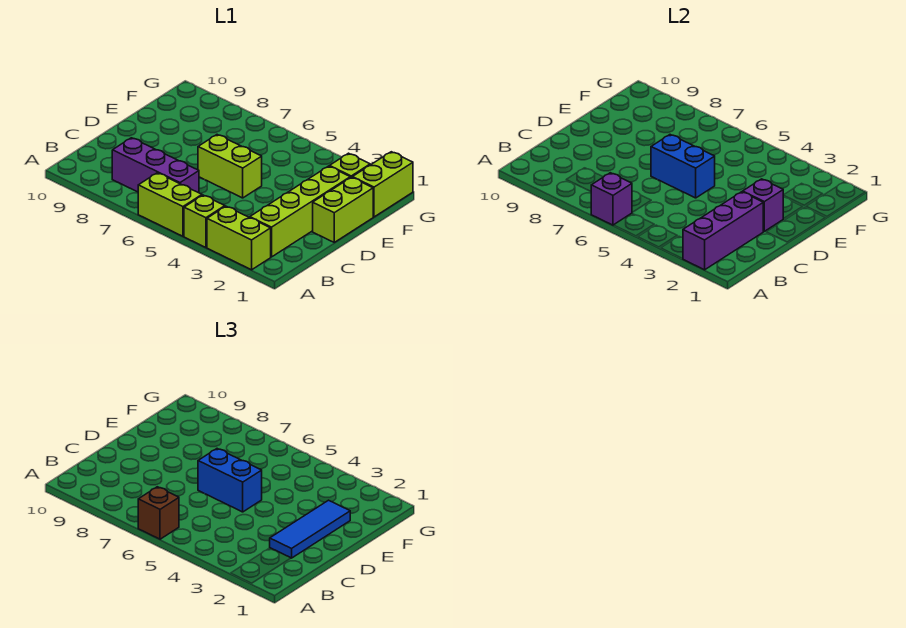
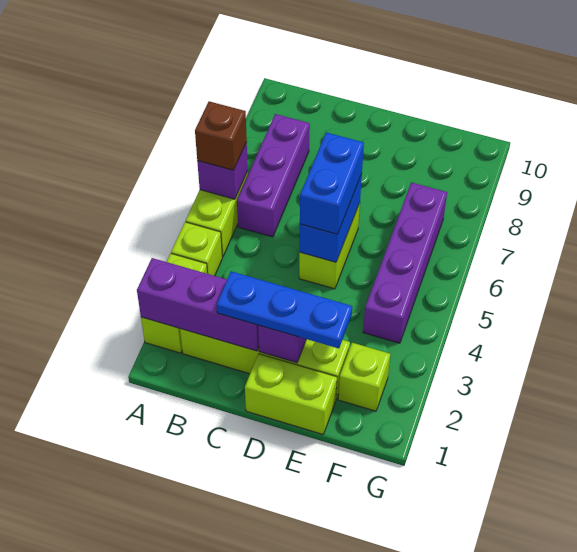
blue tile C2:E2 level 3 -> blue plate C2:E2 level 3
lime brick F1:G1 level 1 -> none
none -> purple brick F4:F7 level 1

